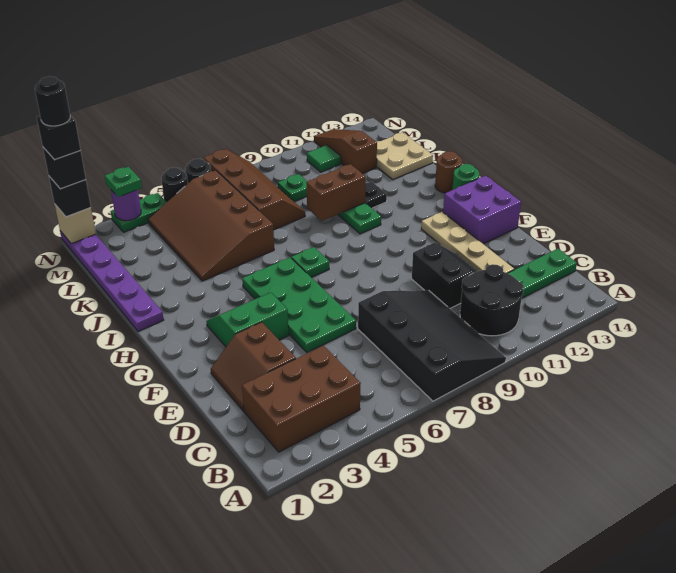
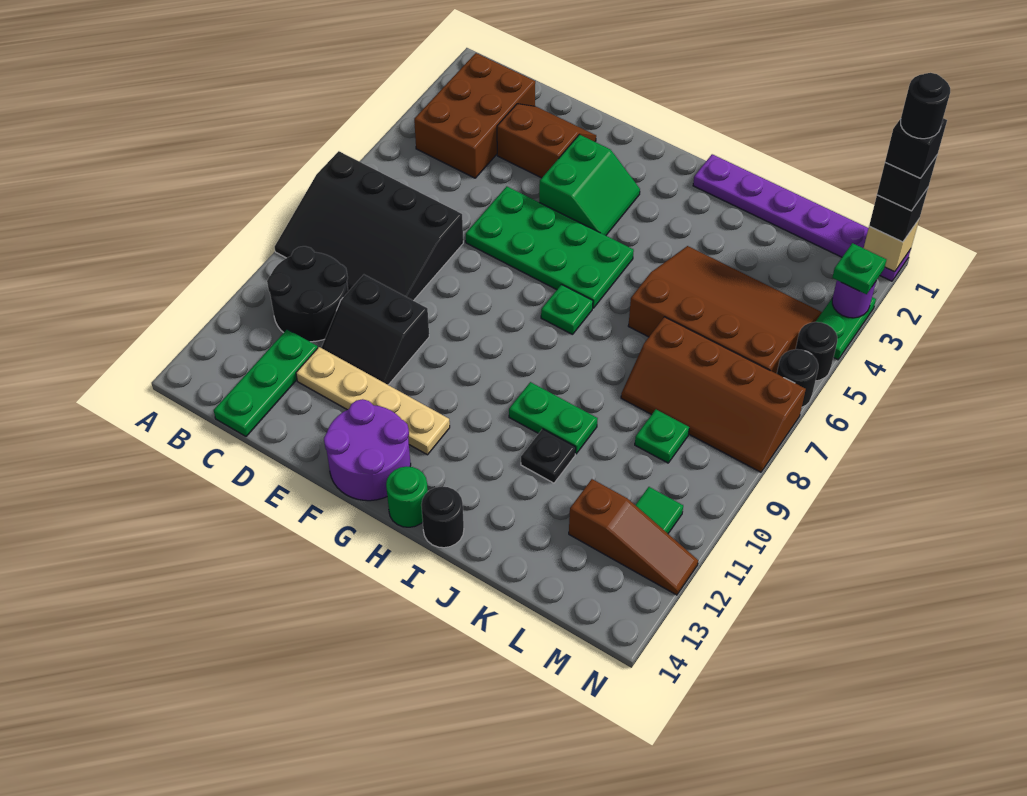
purple brick F13:G14 level 1 -> purple round brick F13:G14 level 1
brown round brick I14 level 1 -> black round brick I14 level 1
brown brick J9:J10 level 2 -> none
tan plate K13:L14 level 1 -> none

